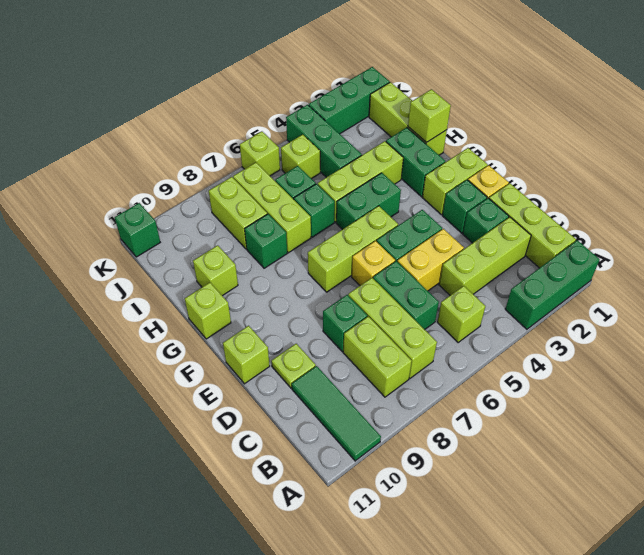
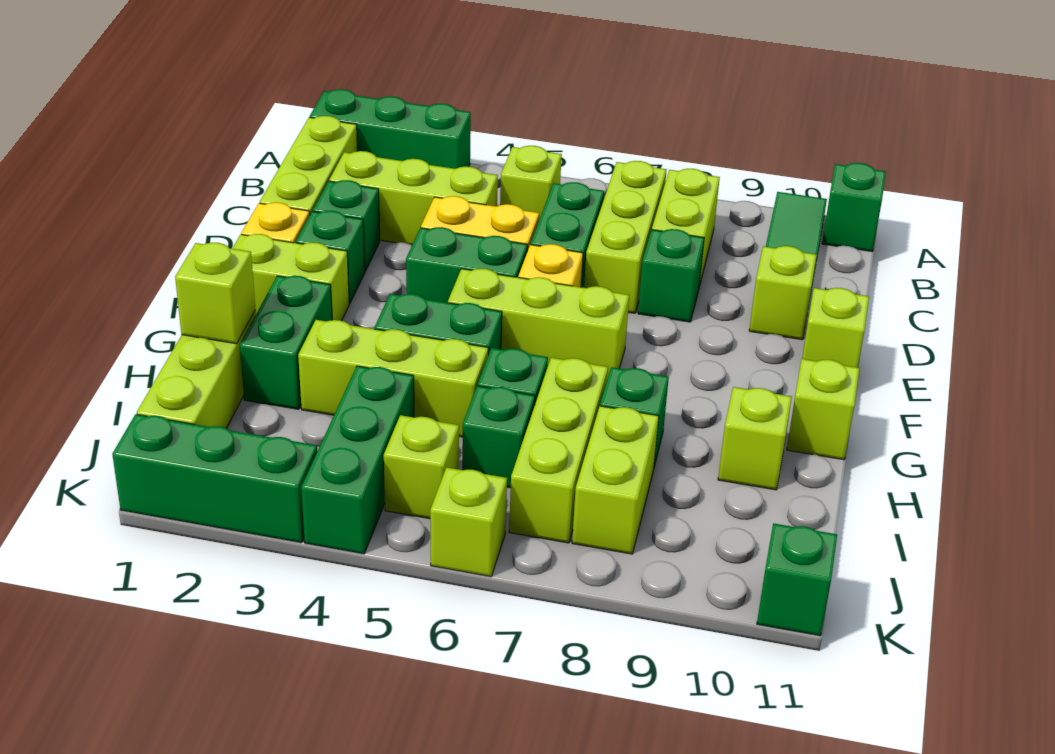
none -> green brick A11 level 1
lime plate D10 level 1 -> lime brick D10 level 1

